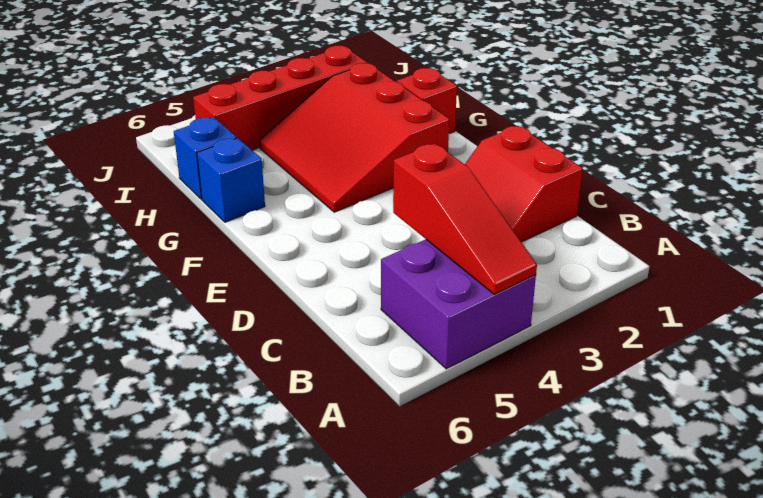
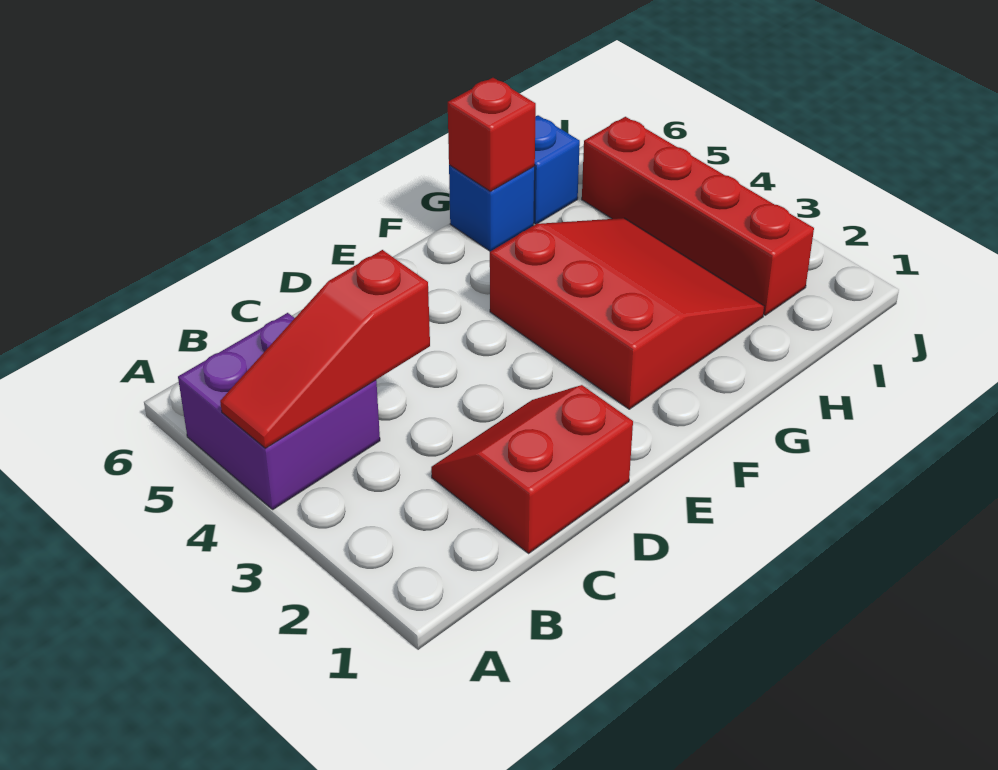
red slope F2:H4 level 1 top 2 -> red slope F2:H4 level 1 top F
red brick G1 level 1 -> red brick G6 level 2

